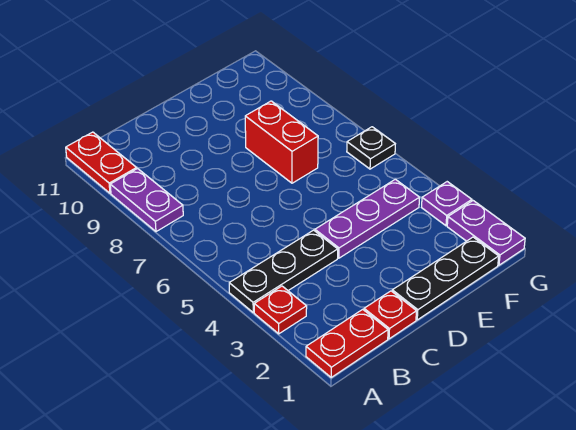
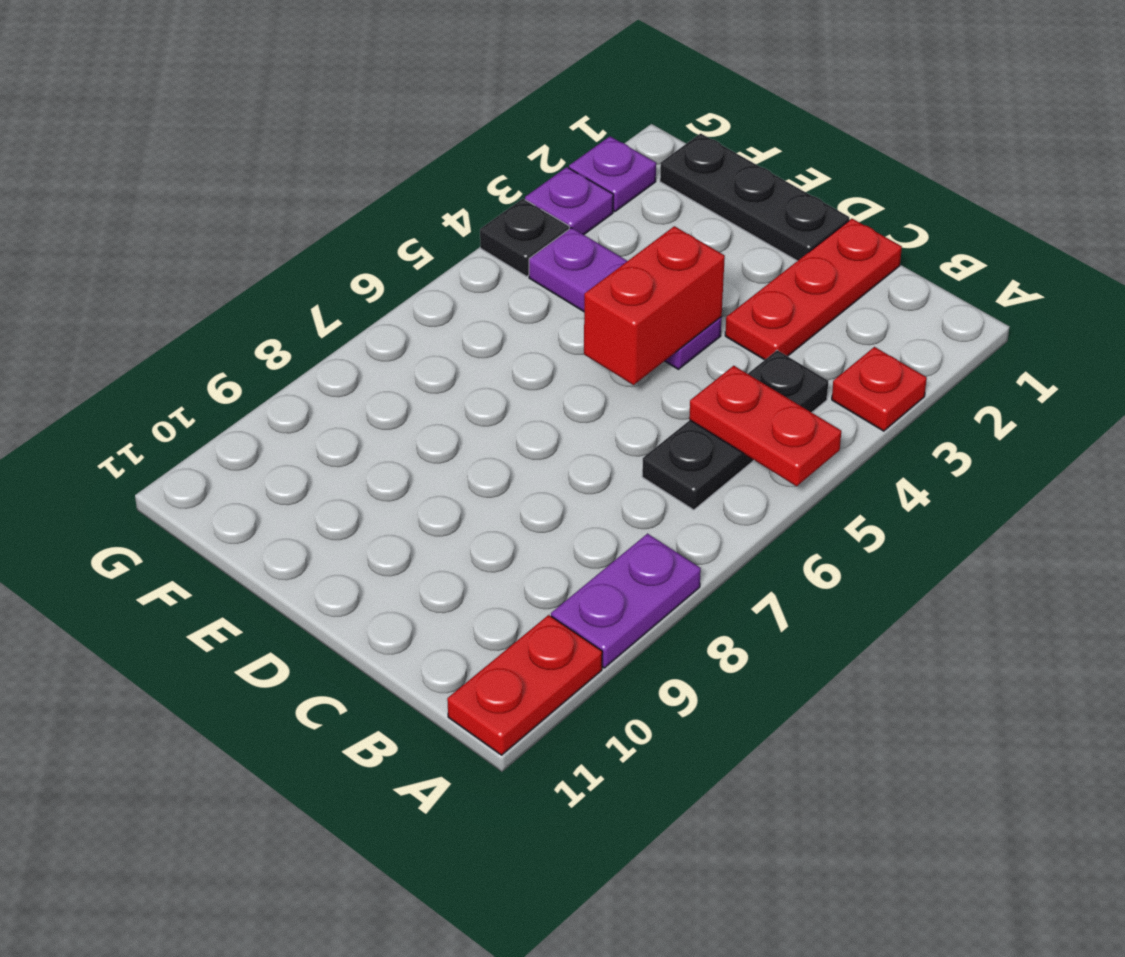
red plate A1:B1 level 1 -> red plate A5:B5 level 2
black plate A4:C4 level 1 -> black plate B4:B6 level 1
red plate C1 level 1 -> red plate C1:C3 level 1
red brick E7:E8 level 1 -> red brick D4:D5 level 2
purple plate G1:G2 level 1 -> purple plate G2 level 1
black plate G6 level 1 -> black plate G4 level 1

